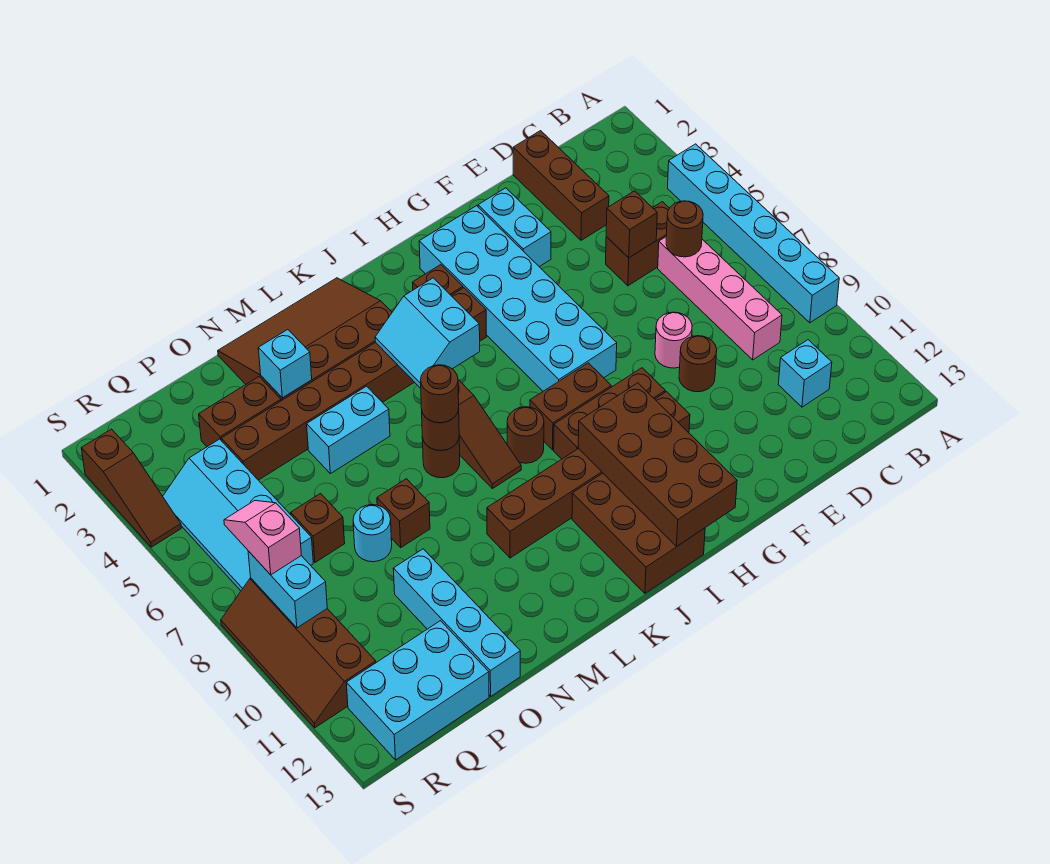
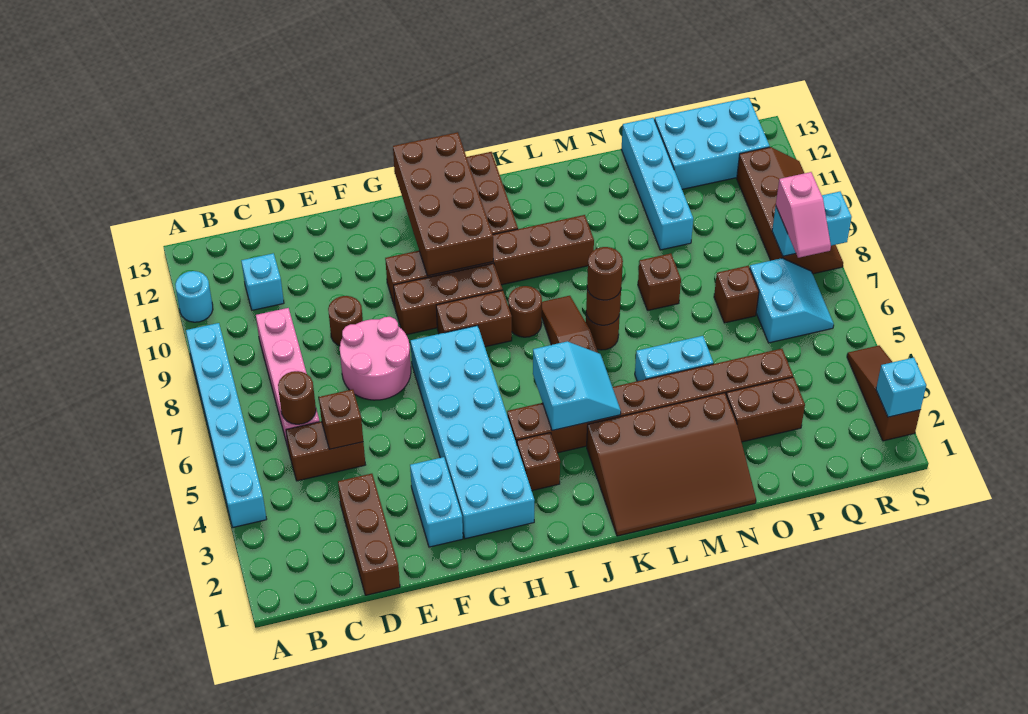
pink round brick E8 level 1 -> pink round brick E7:F8 level 1
cyan brick N3 level 2 -> cyan brick S2 level 2
cyan round brick O8 level 1 -> cyan round brick A11 level 1
cyan slope Q4:R7 level 1 top Q -> cyan slope Q6:R7 level 1 top Q
cyan brick R8:R9 level 2 -> cyan brick R8:S8 level 2

